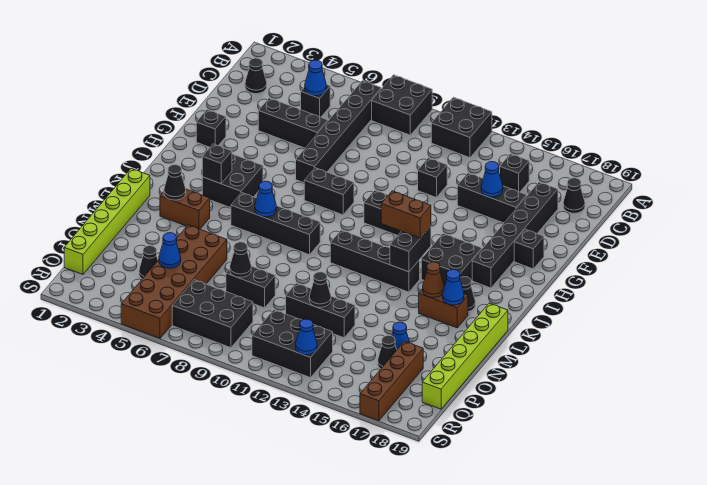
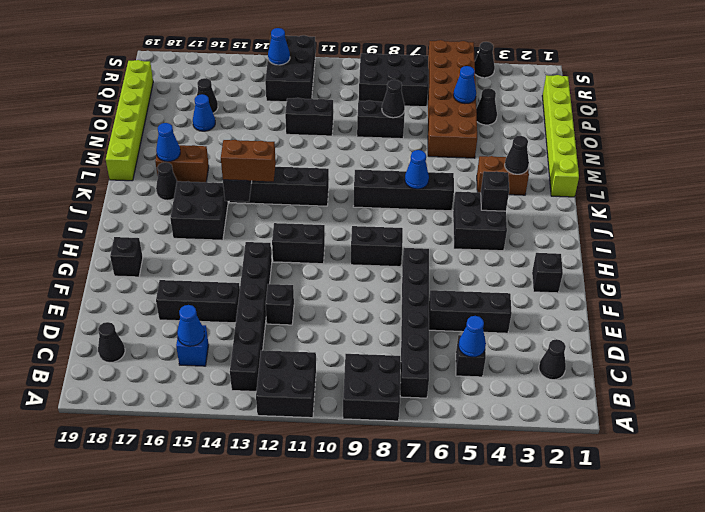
black brick C15 level 1 -> blue brick C15 level 1
black brick D17:I17 level 1 -> black brick B13:G13 level 1
blue cone E15 level 2 -> blue cone C15 level 2
brown cone L16 level 2 -> none
black brick O11:O13 level 1 -> black brick O11:O12 level 1
black cone O12 level 2 -> black cone S4 level 1
brown brick P17:S17 level 1 -> none
black brick Q11:R13 level 1 -> black brick Q12:S13 level 1

